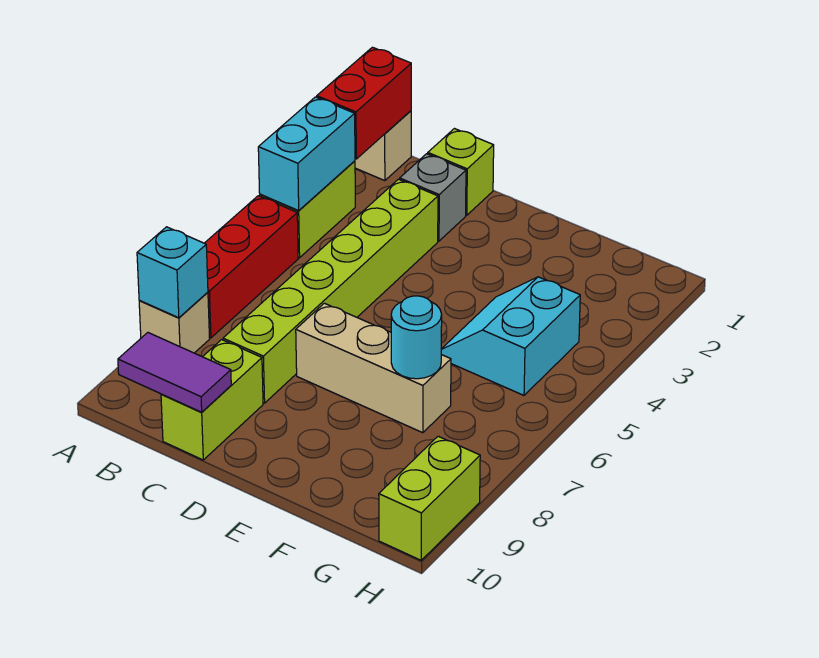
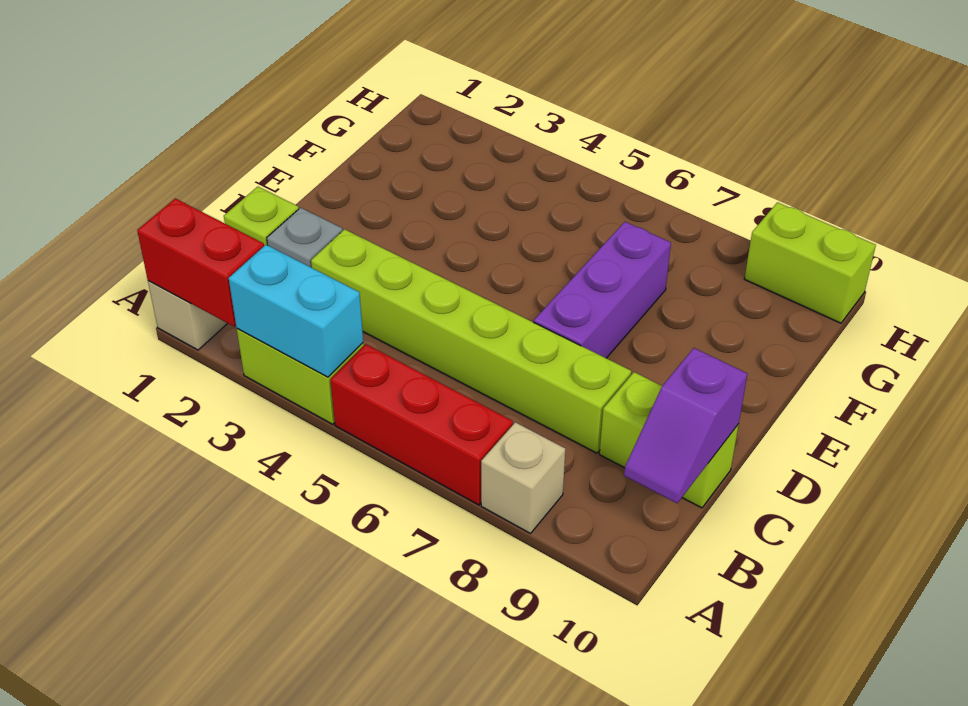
cyan brick A8 level 2 -> none
purple tile B10:C10 level 2 -> purple slope B10:C10 level 2 top C
tan brick D7:F7 level 1 -> purple brick D7:F7 level 1
cyan slope F4:G5 level 1 top G -> none
cyan round brick F7 level 2 -> none

